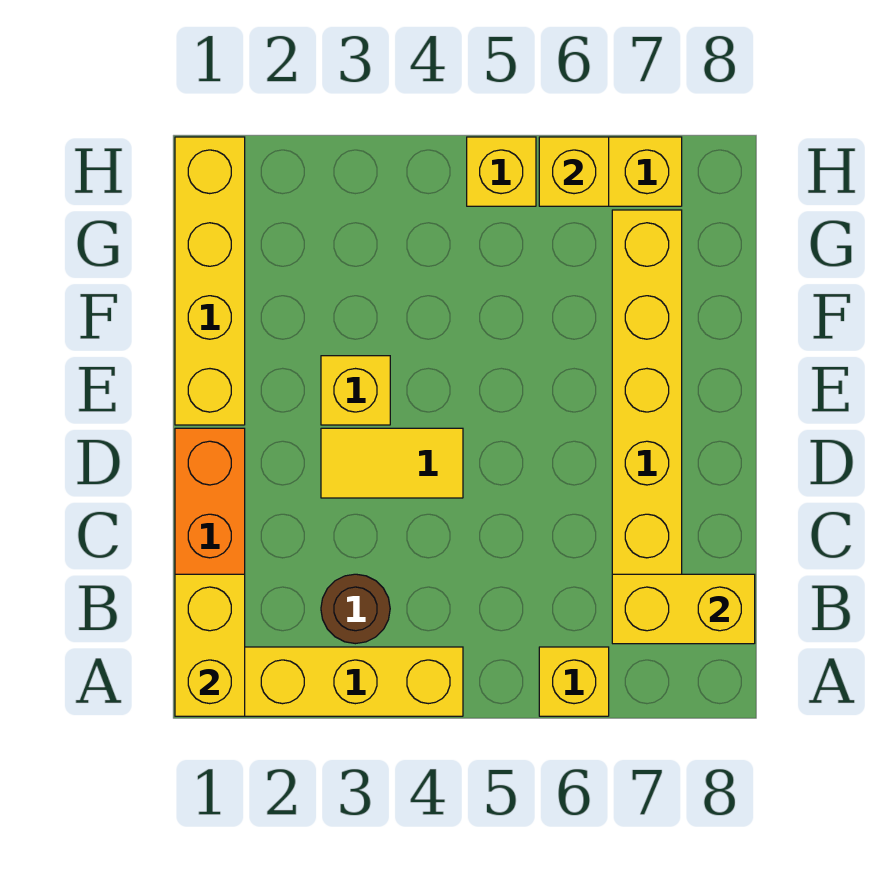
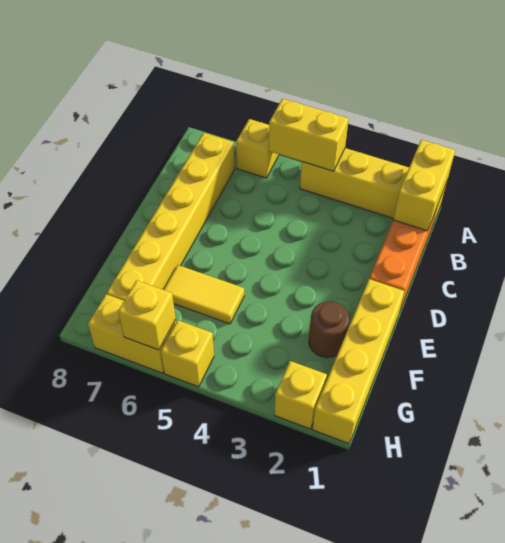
brown round brick B3 level 1 -> brown round brick F2 level 1
yellow brick B7:B8 level 2 -> yellow brick A4:A5 level 2
yellow tile D3:D4 level 1 -> yellow tile F5:F6 level 1
yellow brick E3 level 1 -> yellow brick H2 level 1

